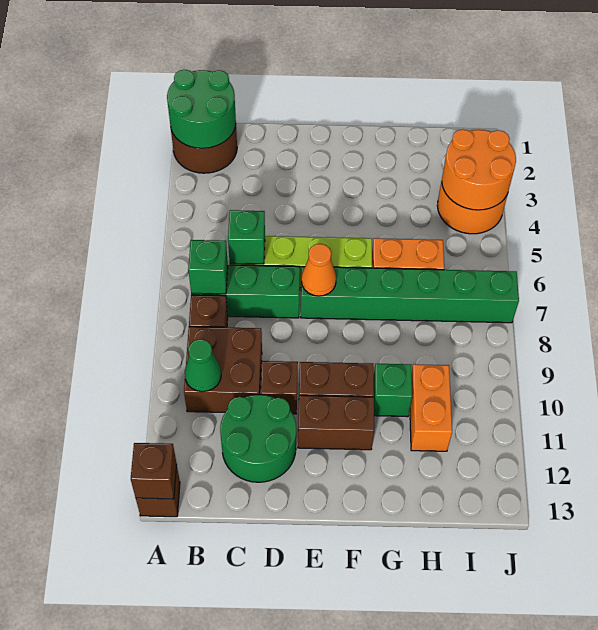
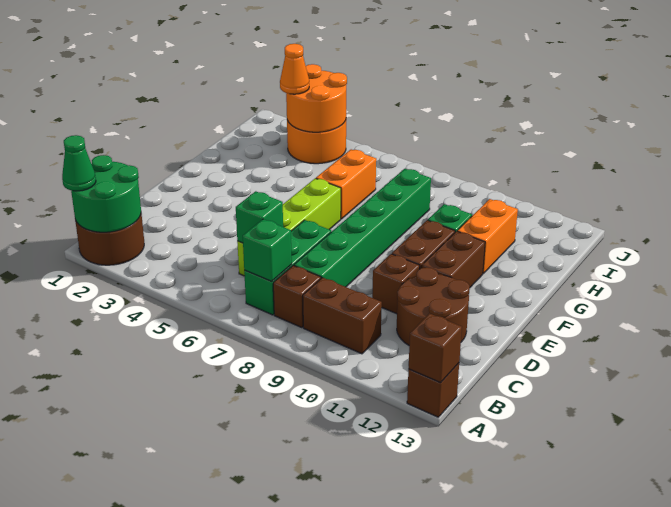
brown brick B9:C10 level 1 -> brown brick B9:B10 level 1
green cone B10 level 2 -> green cone A1 level 3
green round brick C11:D12 level 1 -> brown round brick C11:D12 level 1
green brick E7:J7 level 1 -> green brick C8:H8 level 1
orange cone E7 level 2 -> orange cone I3 level 3
orange brick H10:H11 level 1 -> orange brick G11:H11 level 1

